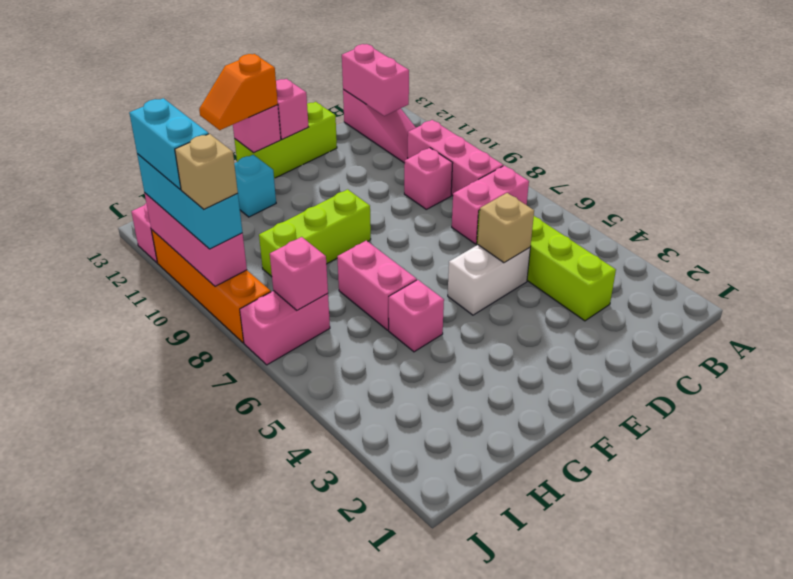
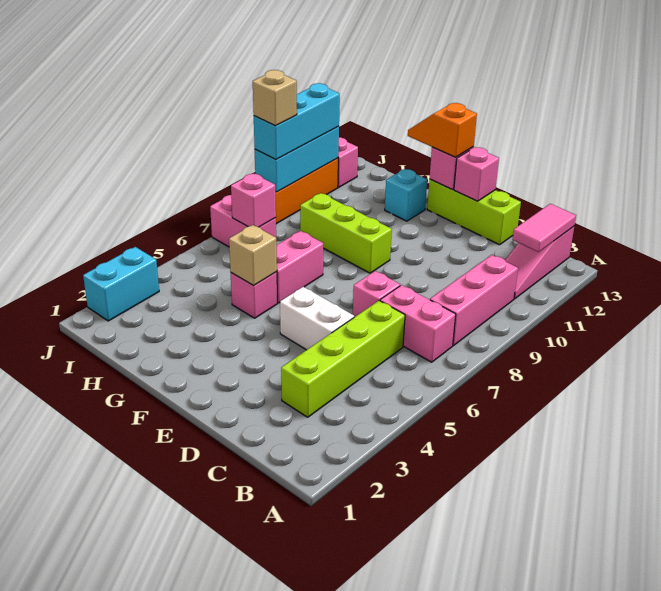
pink brick B12:B13 level 2 -> pink tile B12:B13 level 2
pink brick C9 level 1 -> pink brick D7 level 1
tan brick D5 level 2 -> tan brick G5 level 2
pink brick J9:J11 level 2 -> cyan brick J9:J11 level 2
cyan brick J10:J11 level 4 -> cyan brick J2:J3 level 1

